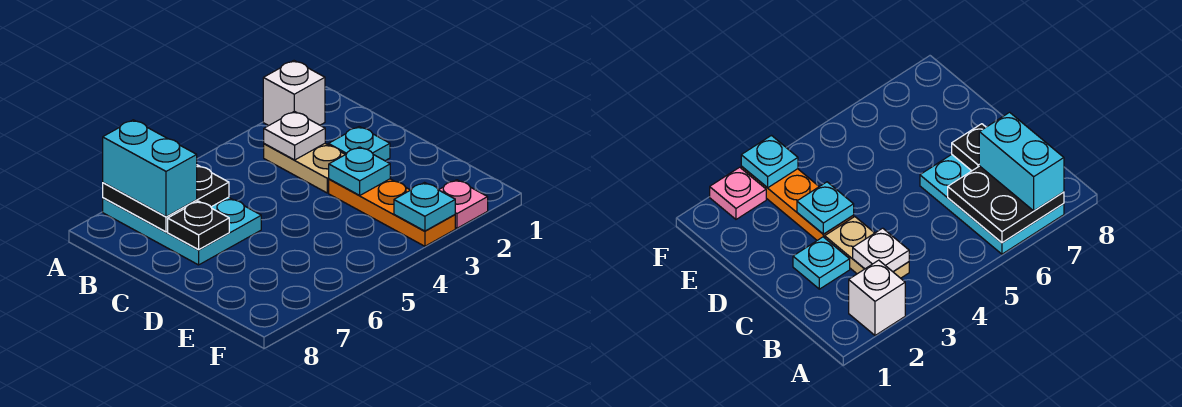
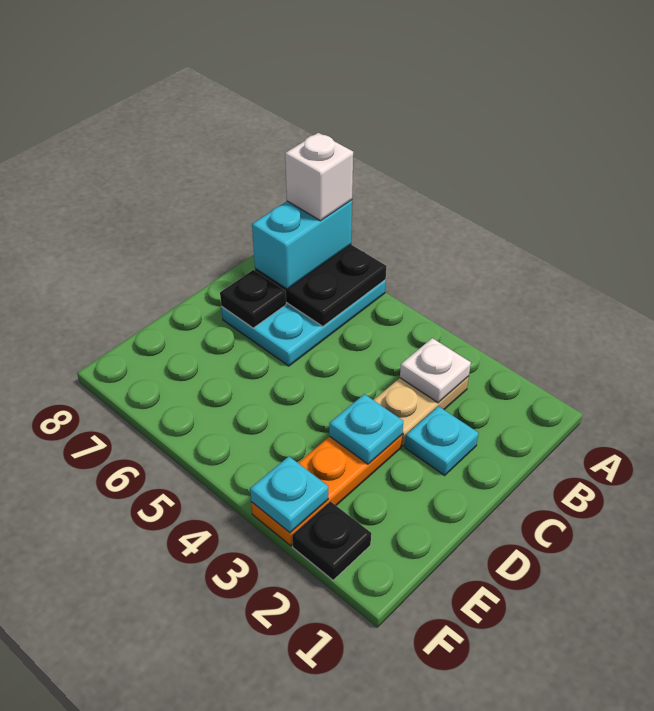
white brick A2 level 1 -> white brick A7 level 4
pink plate F2 level 1 -> black plate F2 level 1

